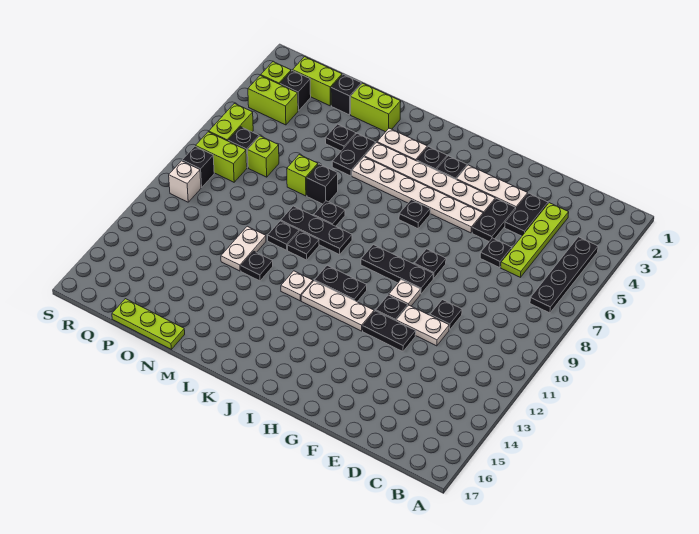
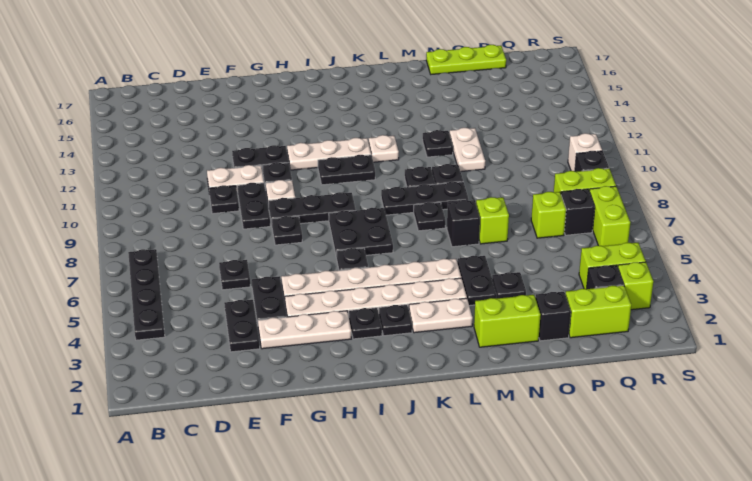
lime plate D3:D6 level 1 -> none
none -> black plate F9:F10 level 1
none -> black plate I7:J8 level 1

